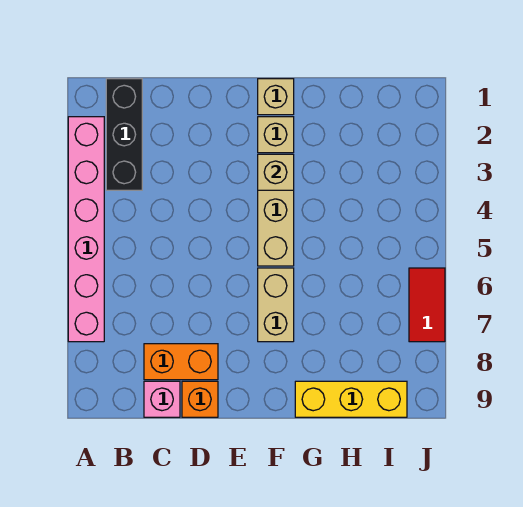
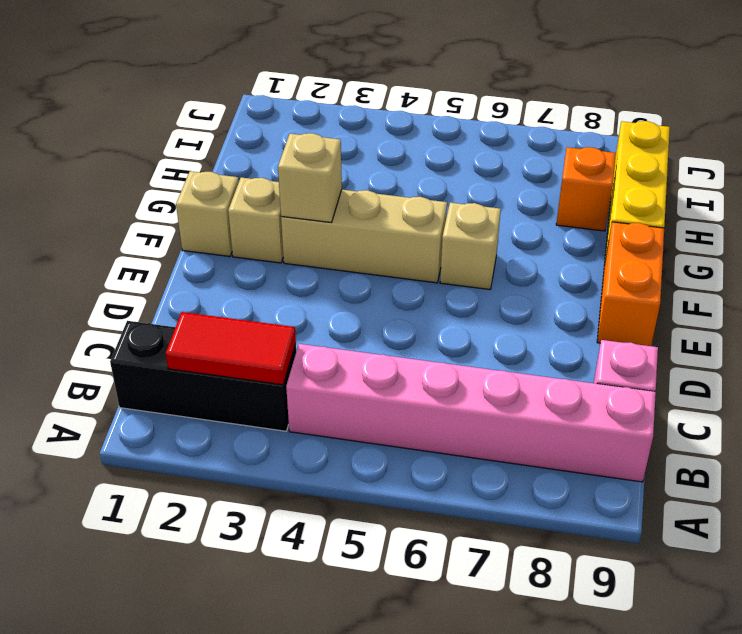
pink brick A2:A7 level 1 -> pink brick B4:B9 level 1
orange brick C8:D8 level 1 -> orange brick E9:F9 level 1
orange brick D9 level 1 -> orange brick H8 level 1
tan brick F6:F7 level 1 -> tan brick F6 level 1
red tile J6:J7 level 1 -> red tile B2:B3 level 2

